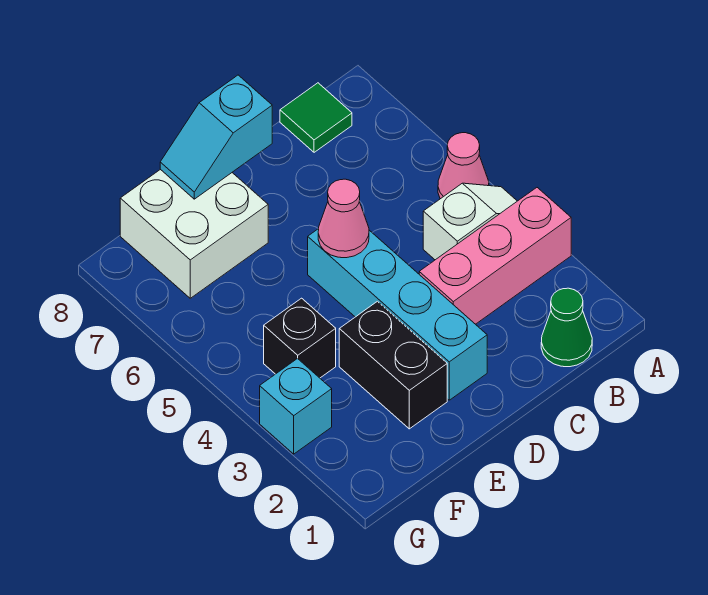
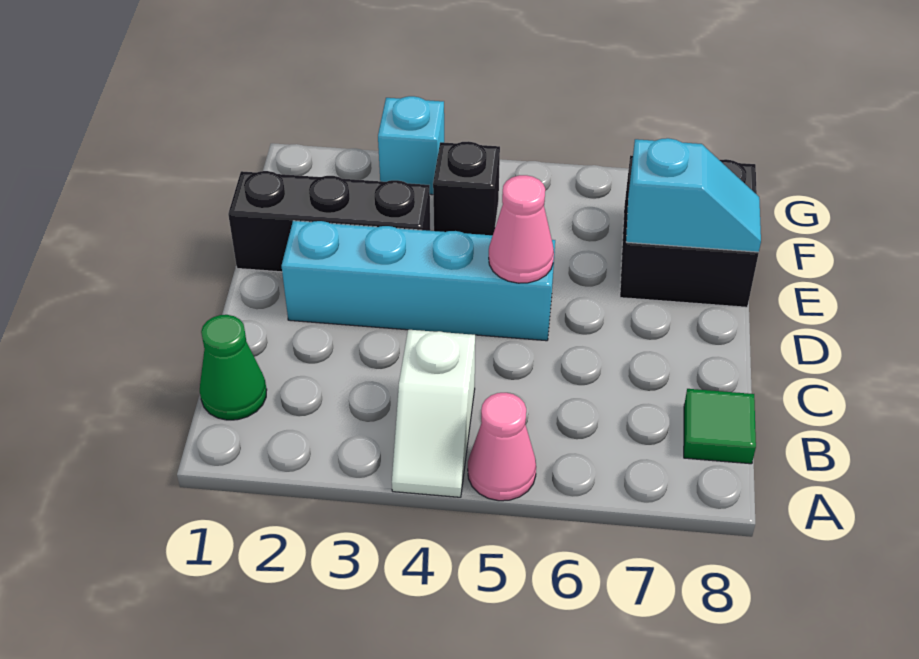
pink brick A3:C3 level 1 -> none
cyan slope D8:E8 level 2 top D -> cyan slope E7:E8 level 2 top 7
black brick E2:E3 level 1 -> black brick E1:E3 level 1
white brick E7:F8 level 1 -> black brick E7:F8 level 1

